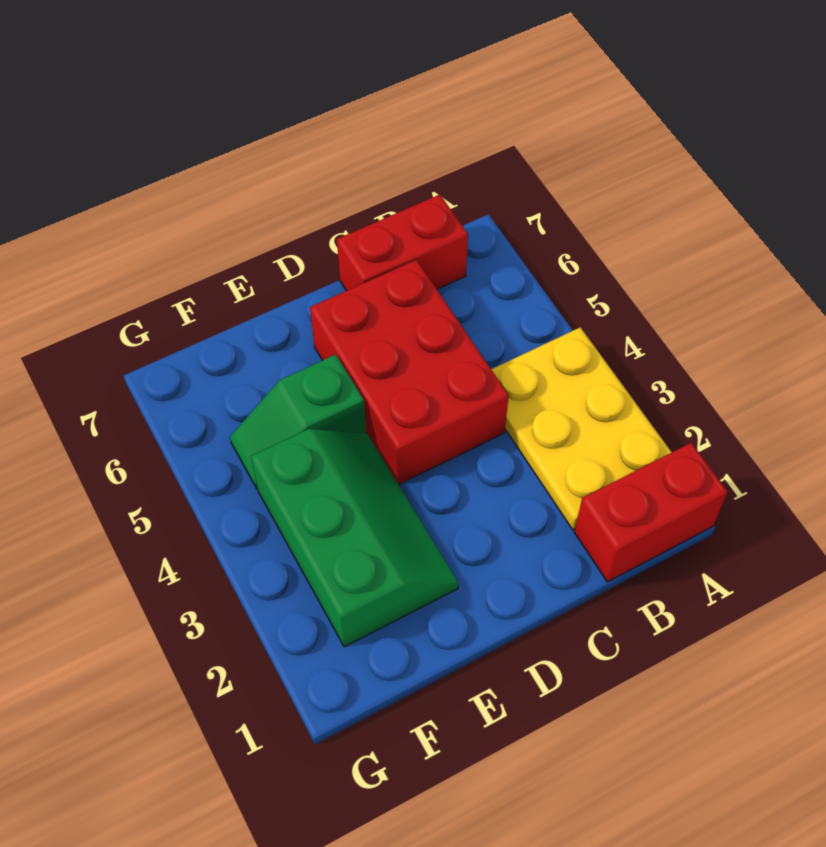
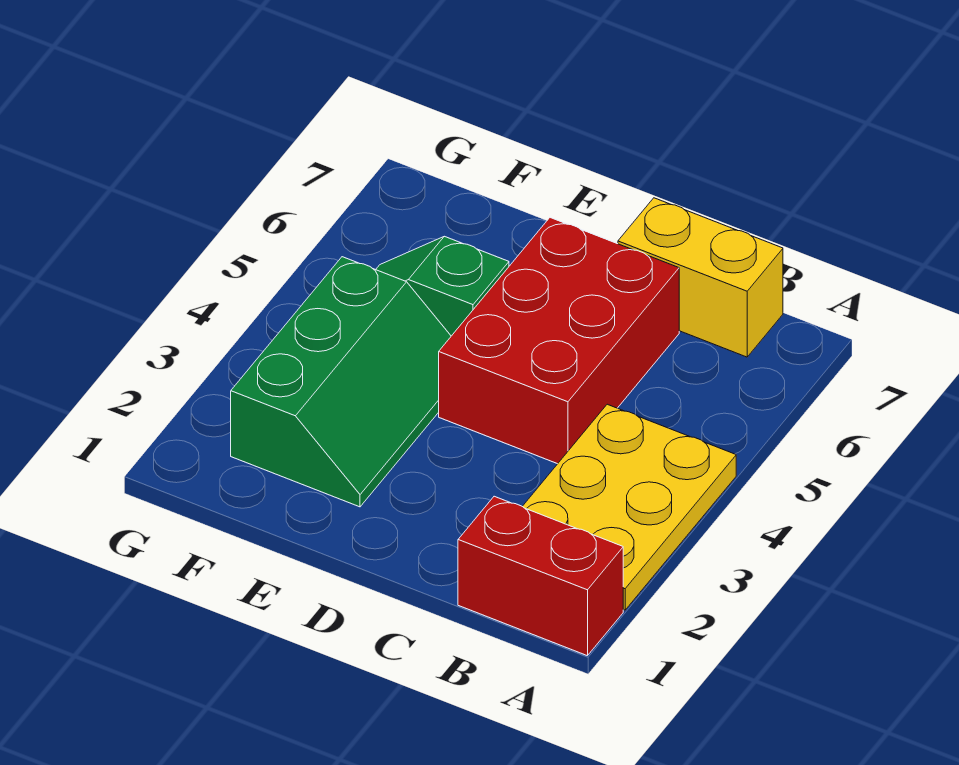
red brick B7:C7 level 1 -> yellow brick B7:C7 level 1

